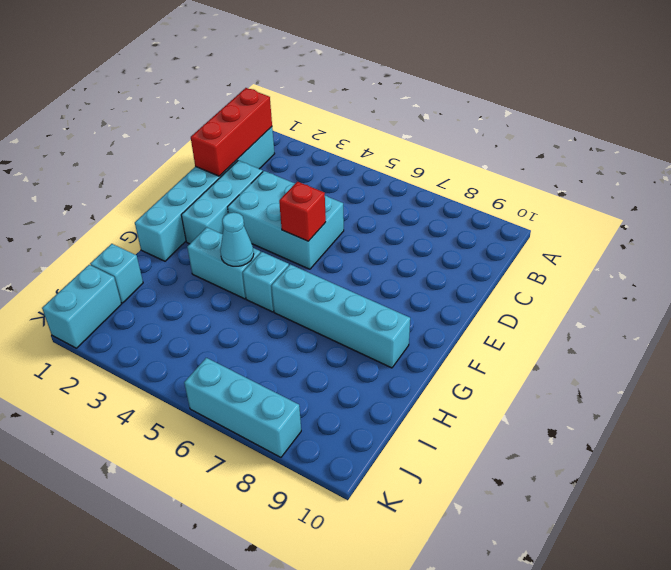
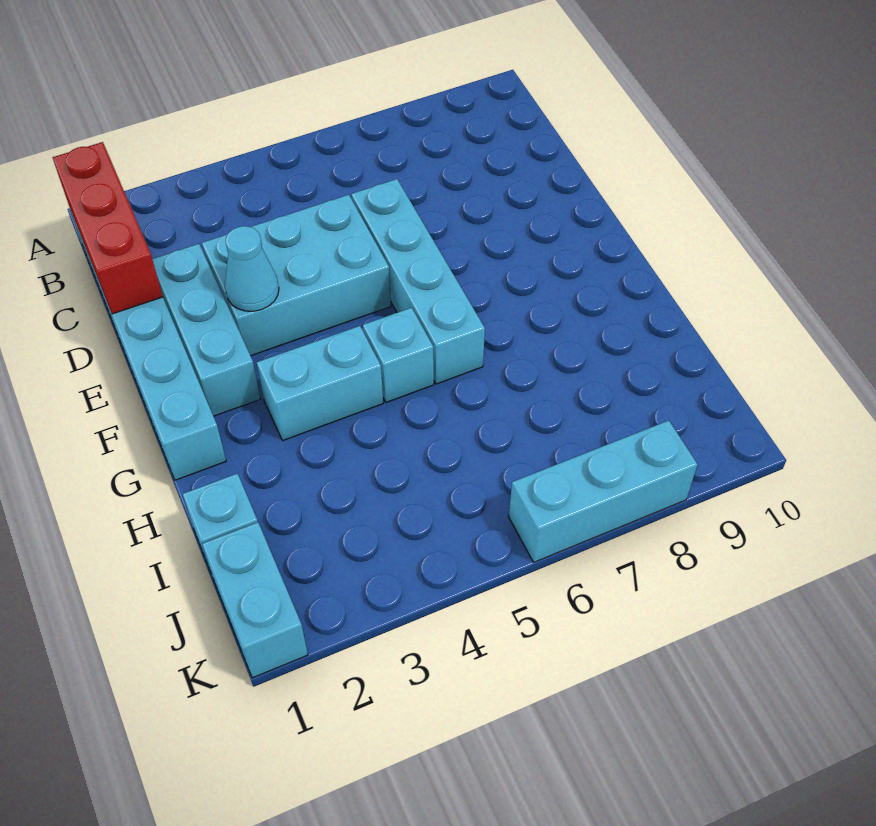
red brick E5 level 2 -> none
cyan cone G4 level 2 -> cyan cone E3 level 2
cyan brick G6:G9 level 1 -> cyan brick D6:G6 level 1

